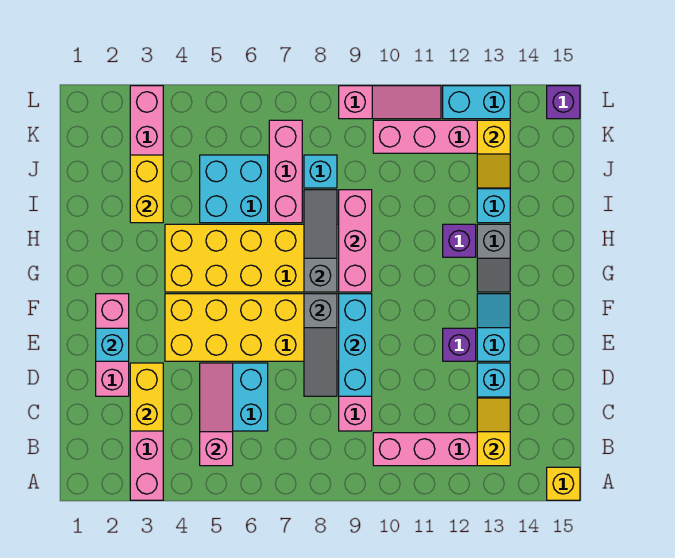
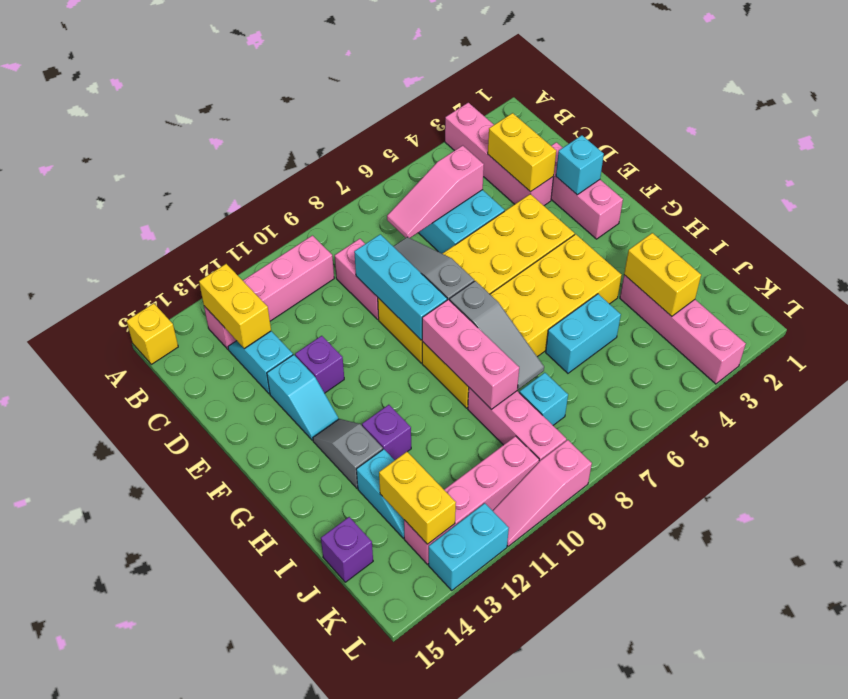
pink slope B5:D5 level 2 top B -> pink slope C5:C7 level 2 top 5
yellow slope B13:C13 level 2 top B -> yellow brick B13:C13 level 2
cyan brick I5:J6 level 1 -> cyan brick I5:I6 level 1
pink brick I7:K7 level 1 -> pink brick I9:K9 level 1
yellow slope J13:K13 level 2 top K -> yellow brick J13:K13 level 2
purple brick L15 level 1 -> purple brick J15 level 1

